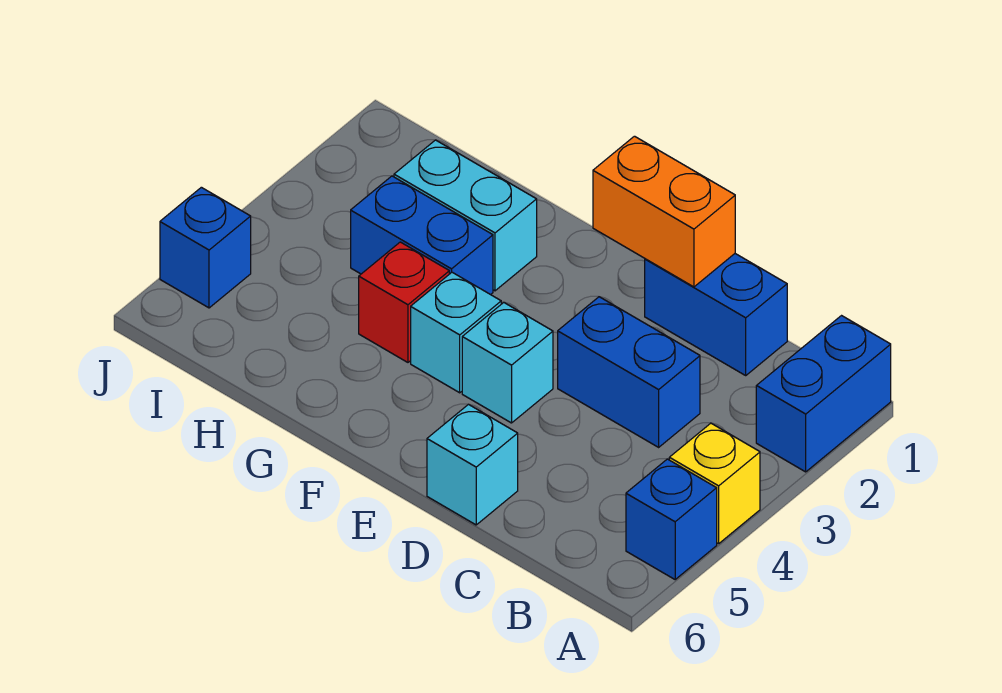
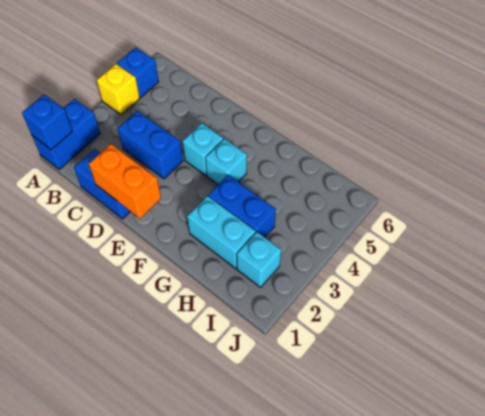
cyan brick D6 level 1 -> cyan brick I2 level 1
red brick G4 level 1 -> none
blue brick J5 level 1 -> blue brick A1 level 2

